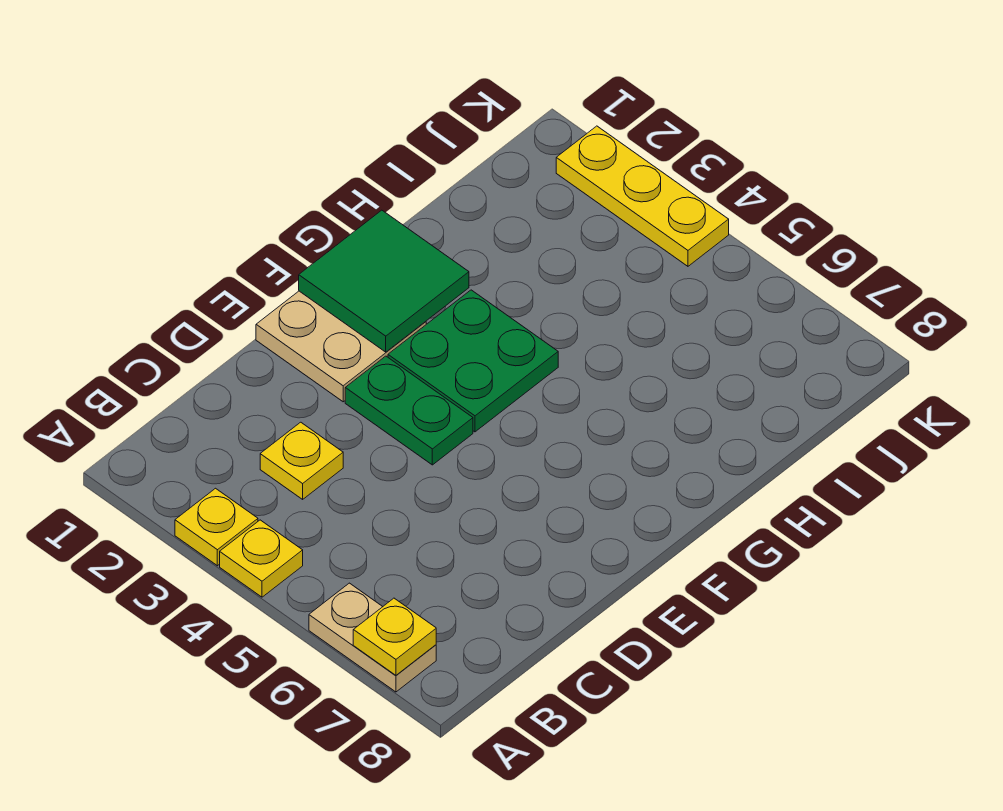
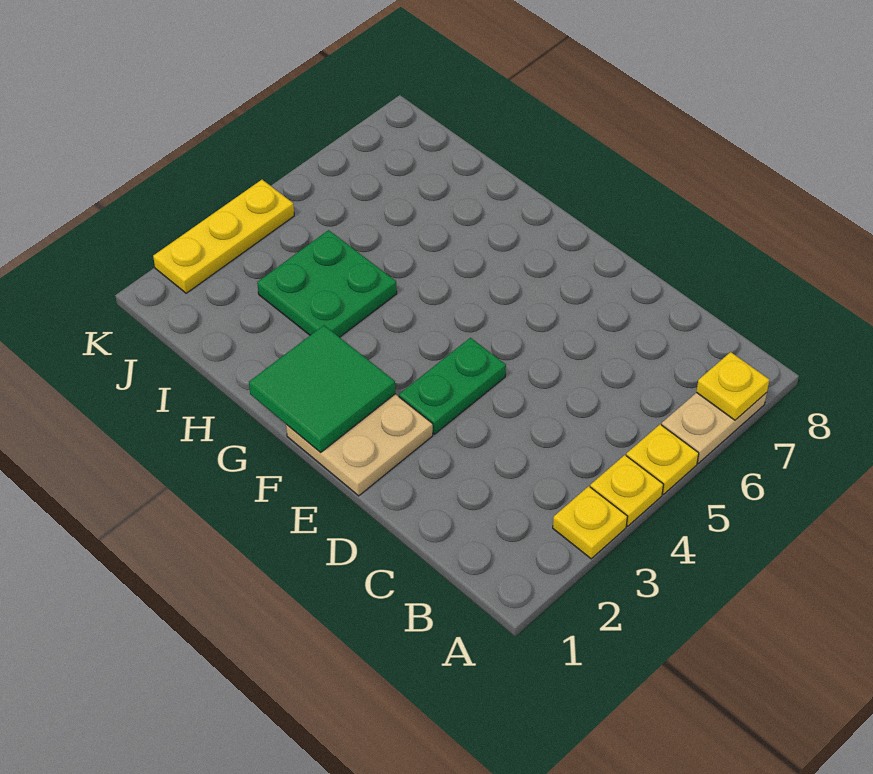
yellow plate C3 level 1 -> yellow plate A5 level 1
green plate F3:G4 level 1 -> green plate H3:I4 level 1

